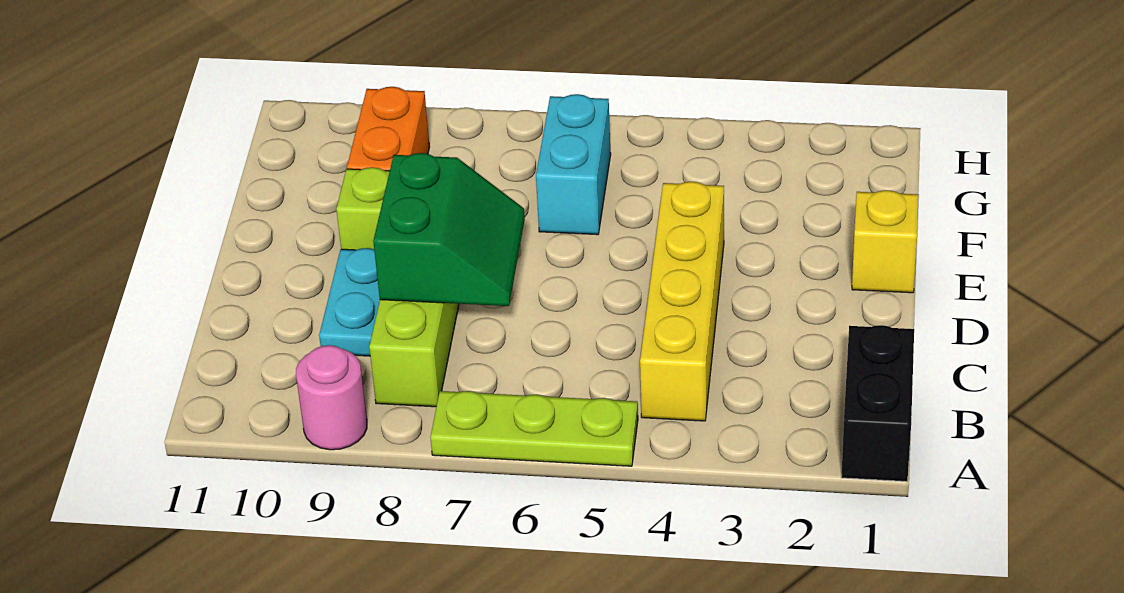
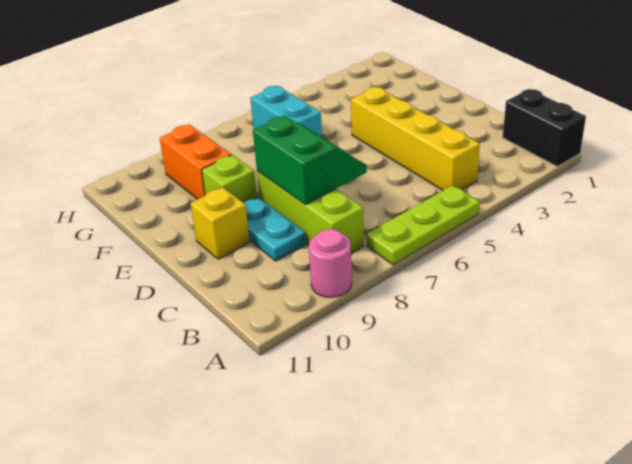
yellow brick E1 level 1 -> yellow brick D10 level 1

